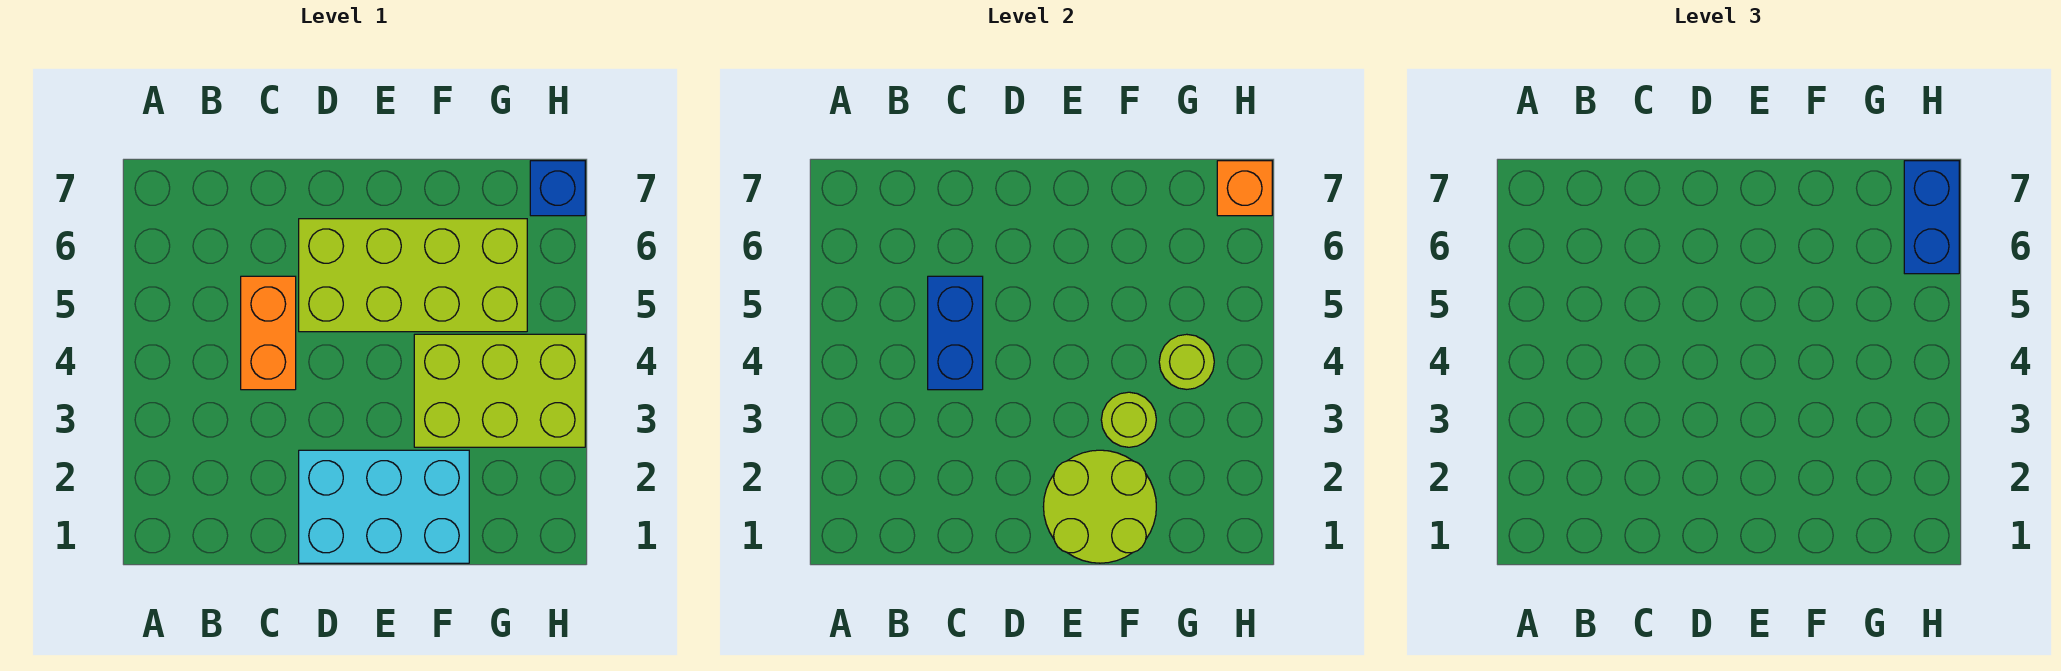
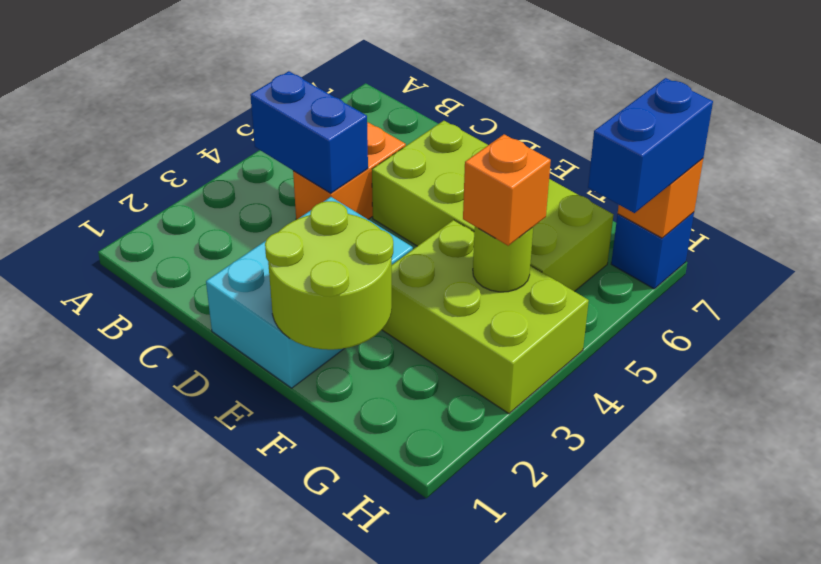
blue brick C4:C5 level 2 -> blue brick B4:C4 level 2
cyan brick D1:F2 level 1 -> cyan brick D1:E3 level 1
lime round brick F3 level 2 -> none
none -> orange brick G4 level 3

